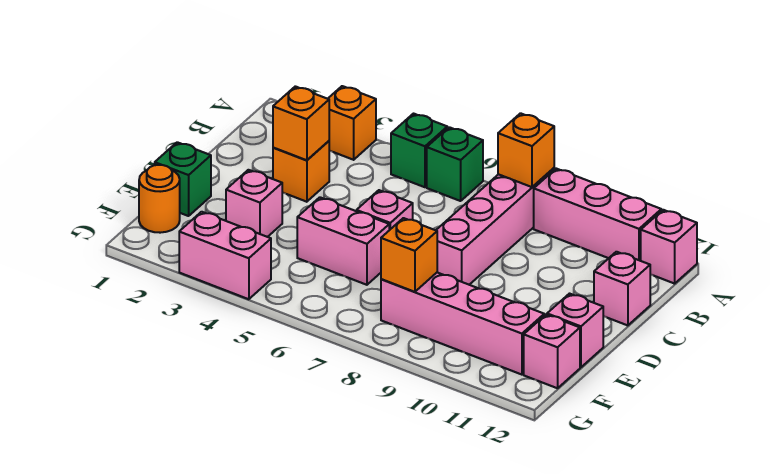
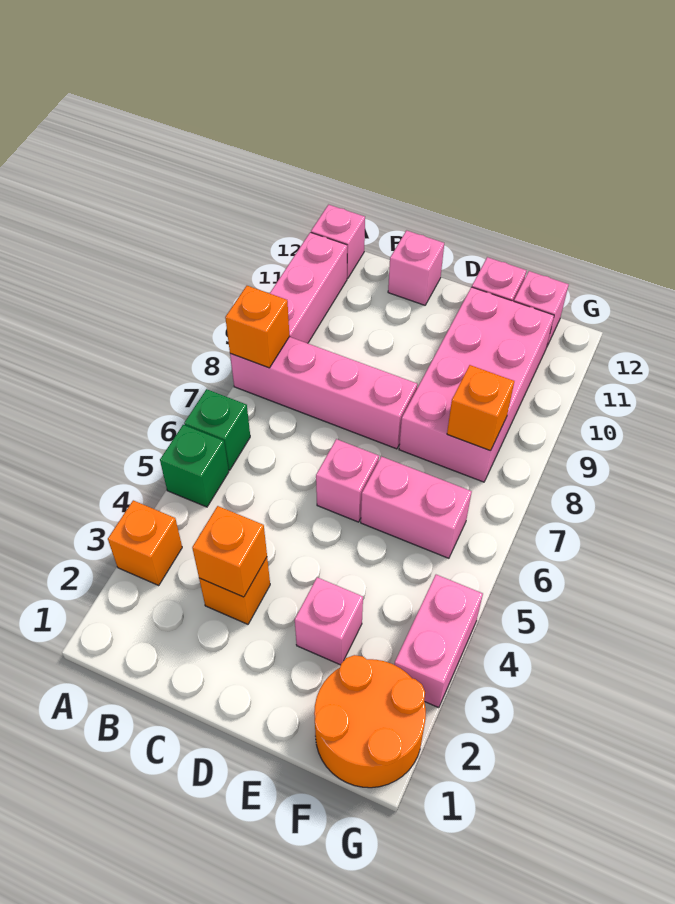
green brick E1 level 1 -> none
pink brick E5:E6 level 1 -> pink brick E6:F6 level 1
orange round brick F1 level 1 -> orange round brick F1:G2 level 1
pink brick F8:F11 level 1 -> pink brick E8:F11 level 1

